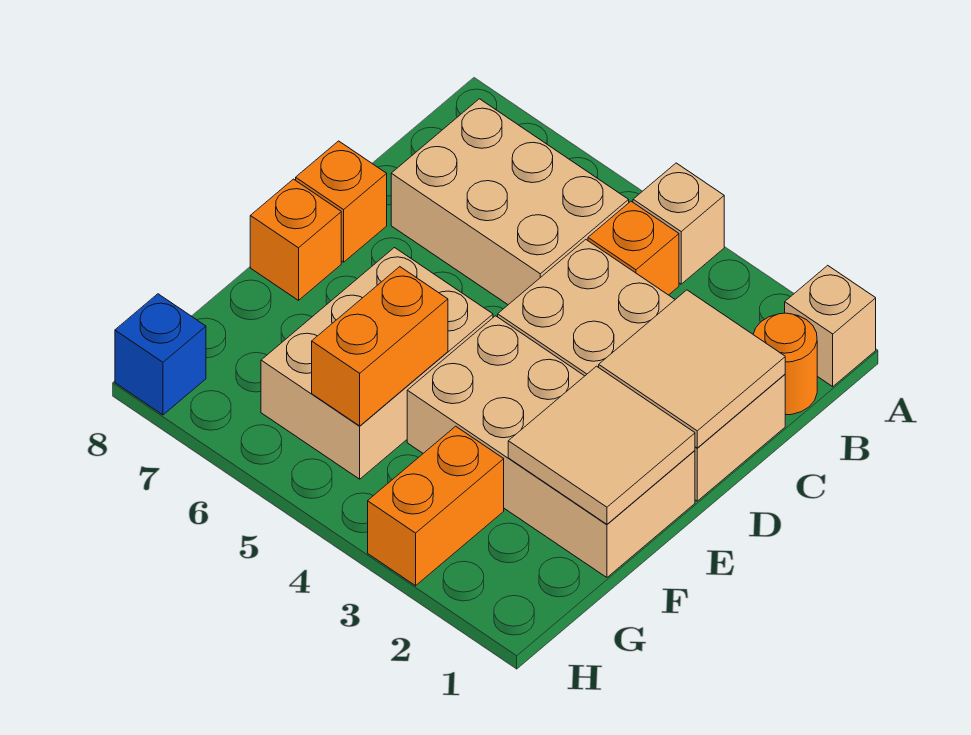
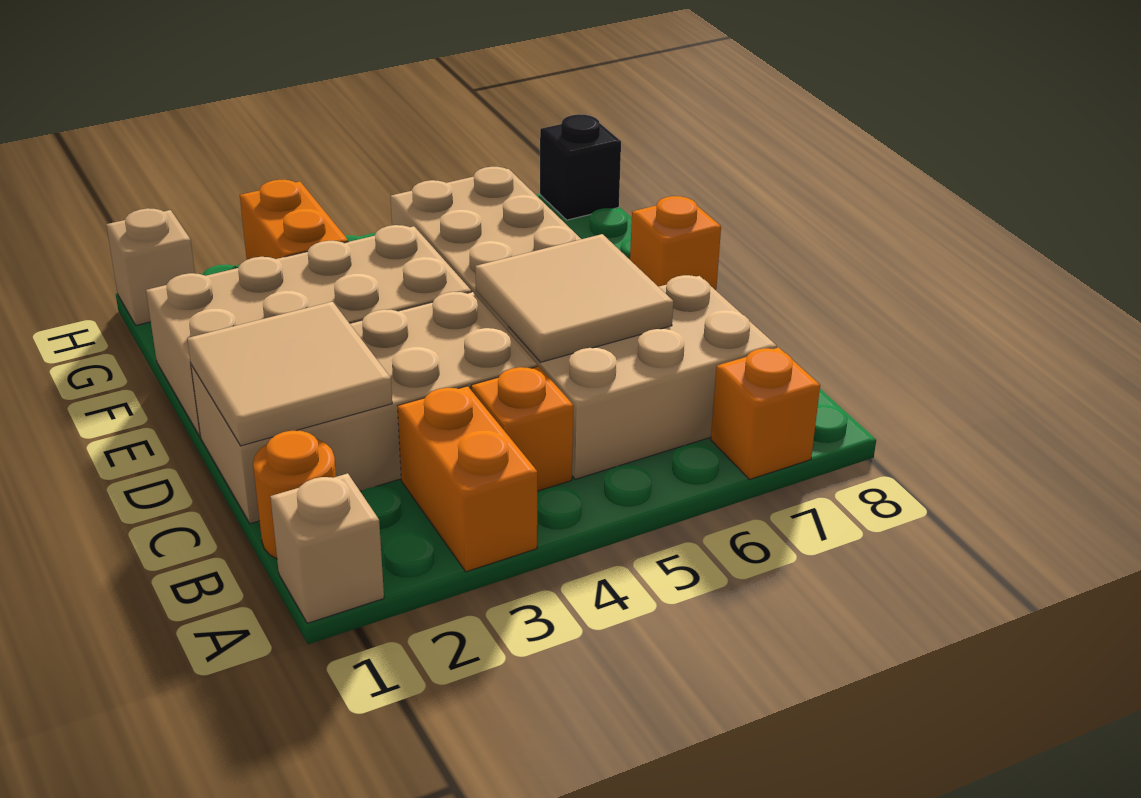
tan brick A4 level 1 -> tan brick H1 level 1
orange brick D8 level 1 -> orange brick A7 level 1
tan tile E1:F2 level 2 -> tan tile C5:D6 level 2
orange brick F5:G5 level 2 -> orange brick A3:B3 level 1
blue brick H8 level 1 -> black brick H8 level 1

